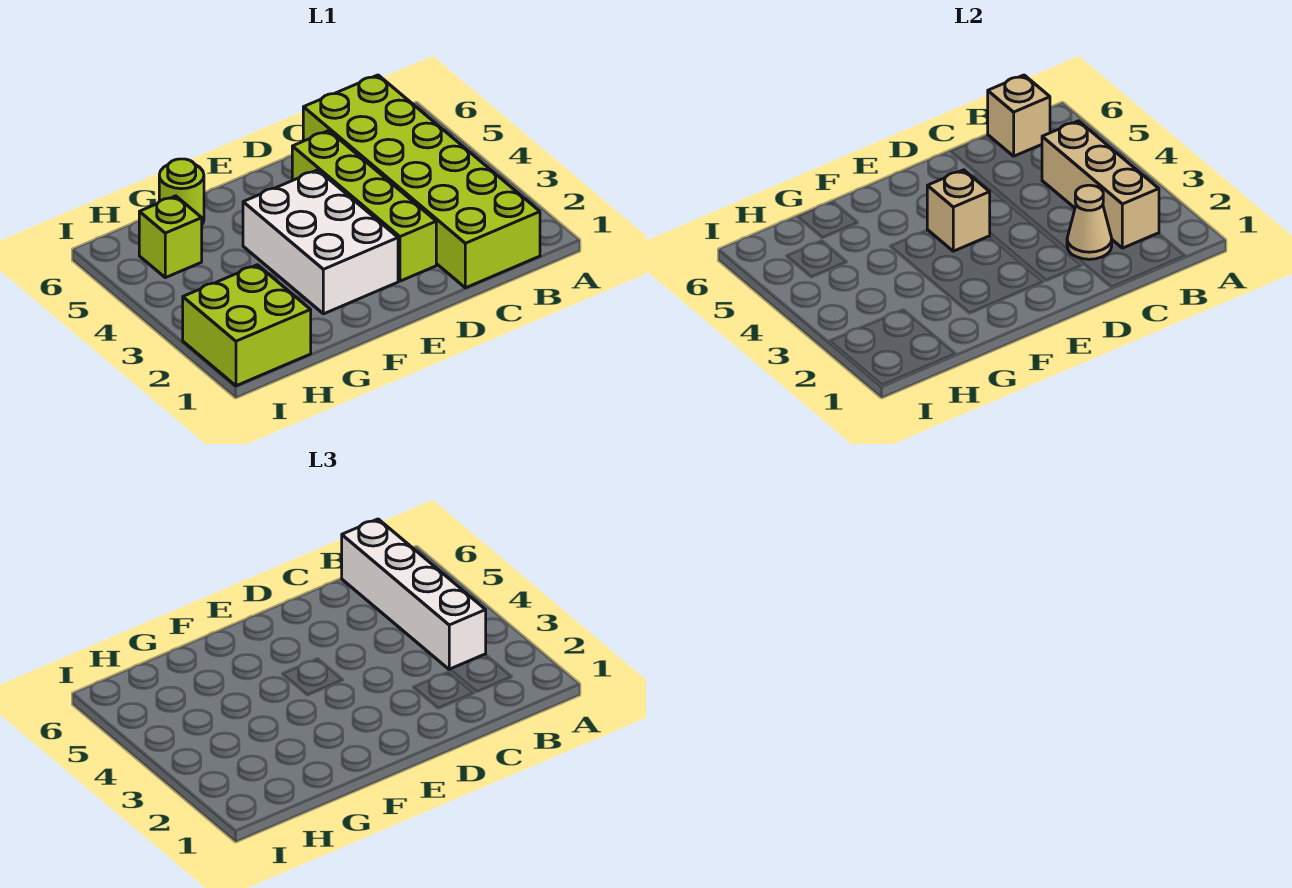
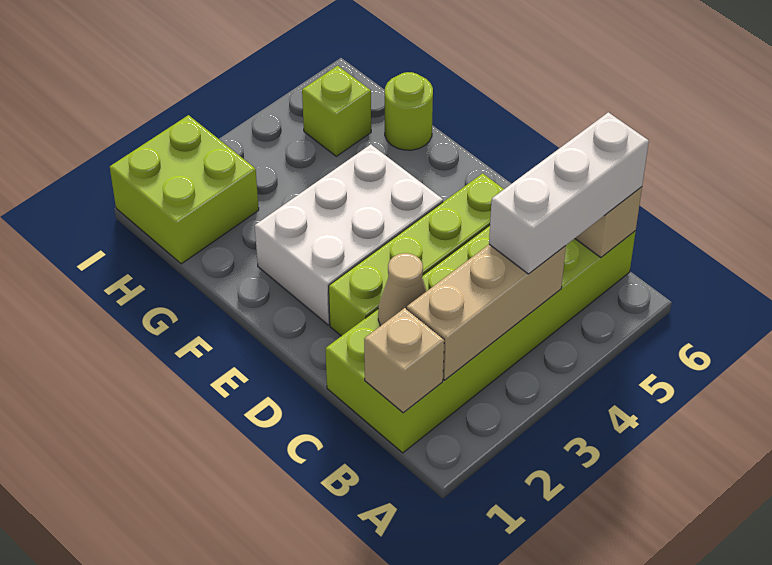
white brick B3:B6 level 3 -> white brick B4:B6 level 3
tan brick E4 level 2 -> tan brick B1 level 2

